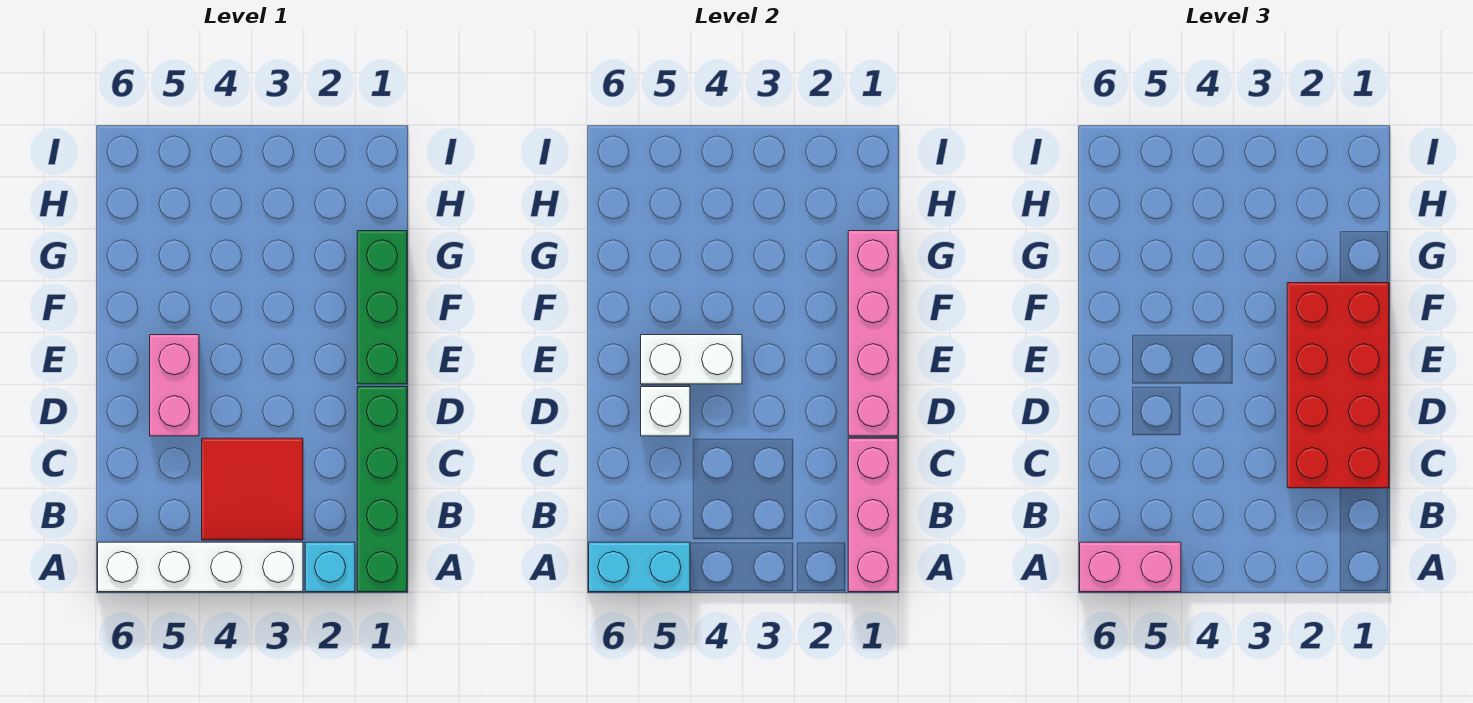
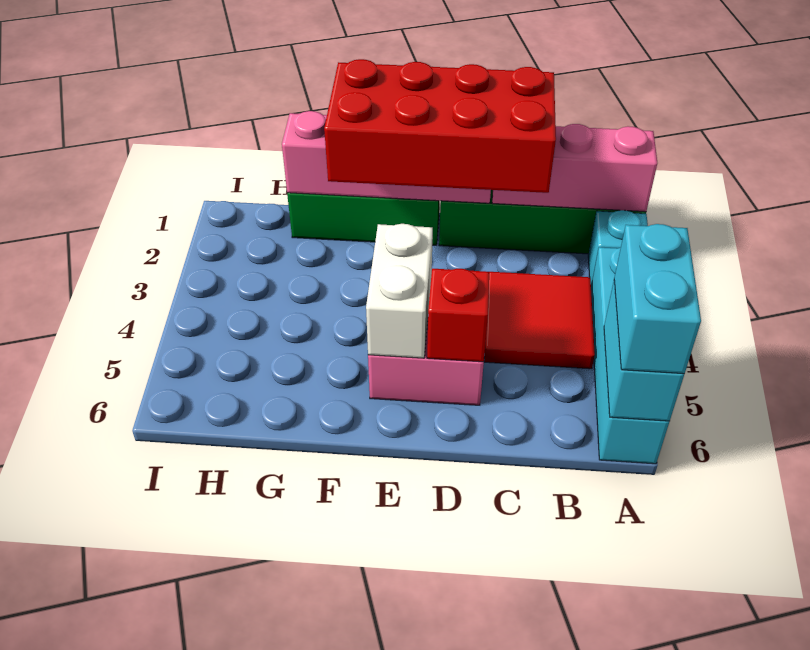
white brick A3:A6 level 1 -> cyan brick A3:A6 level 1
pink brick A5:A6 level 3 -> cyan brick A5:A6 level 3
white brick D5 level 2 -> red brick D5 level 2

